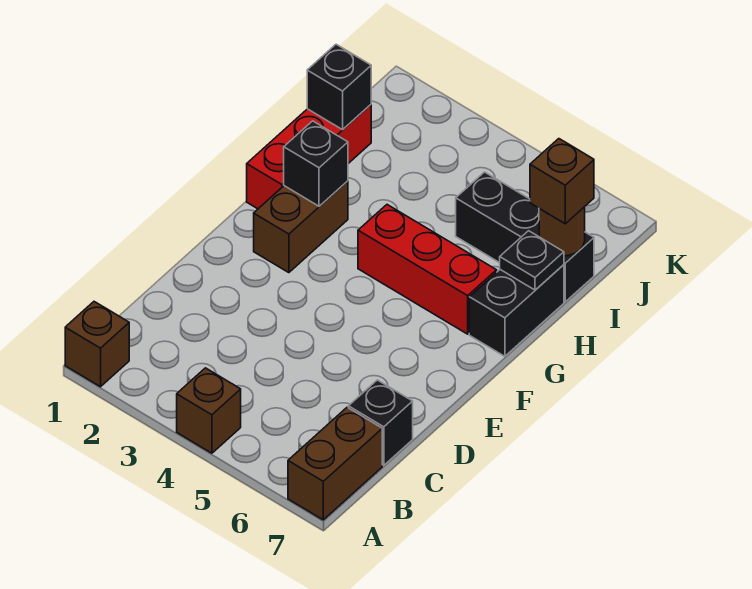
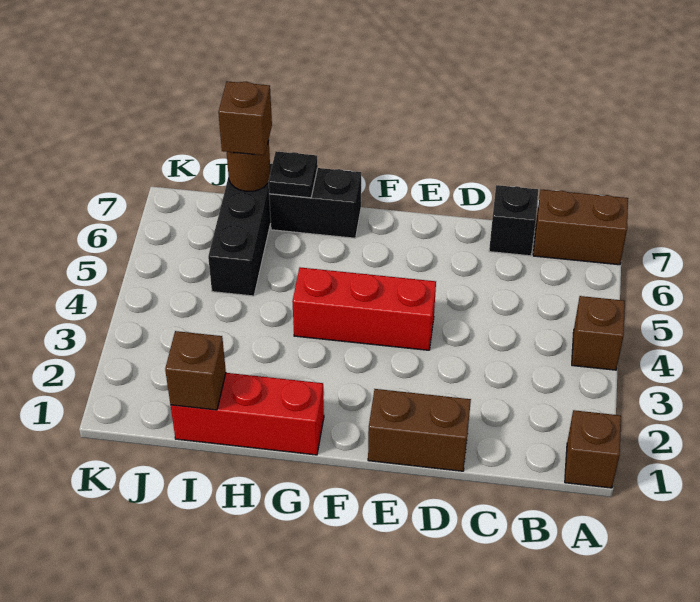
brown brick F2:G2 level 1 -> brown brick D1:E1 level 1
black brick G2 level 2 -> none
red brick G4:G6 level 1 -> red brick E4:G4 level 1
black brick I1 level 2 -> brown brick I1 level 2

